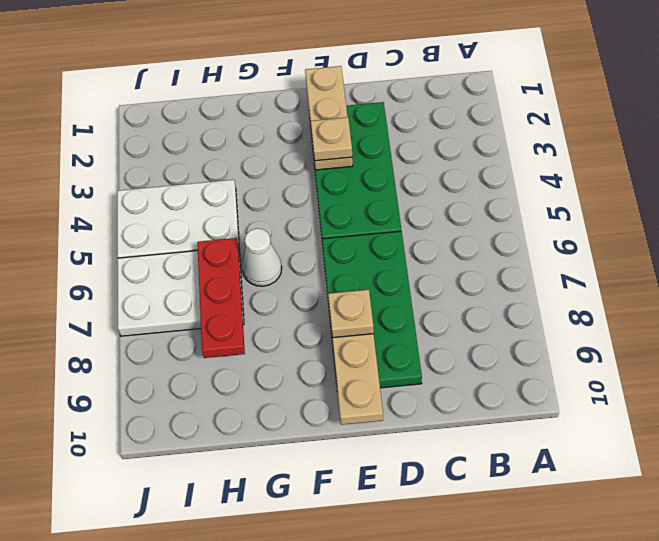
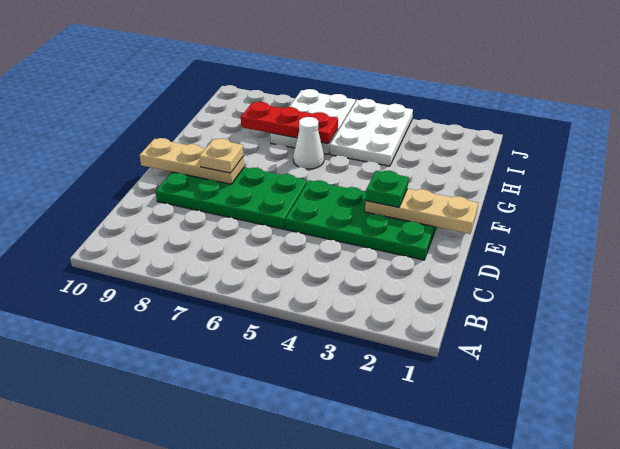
tan plate E3 level 3 -> green plate E3 level 3

